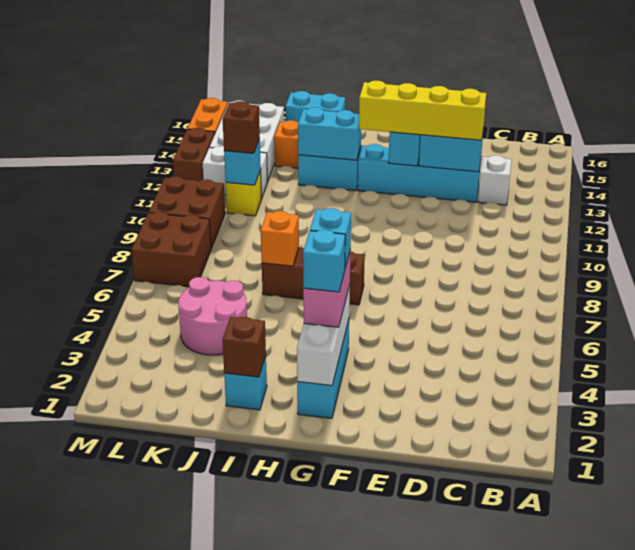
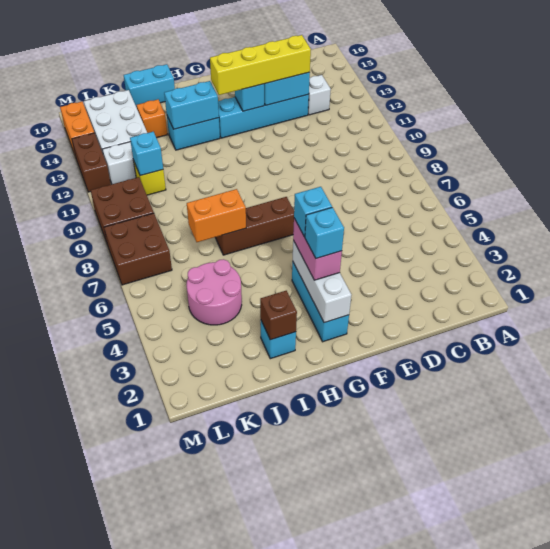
orange brick I7 level 2 -> orange brick I7:J7 level 2
brown brick K11 level 3 -> none

